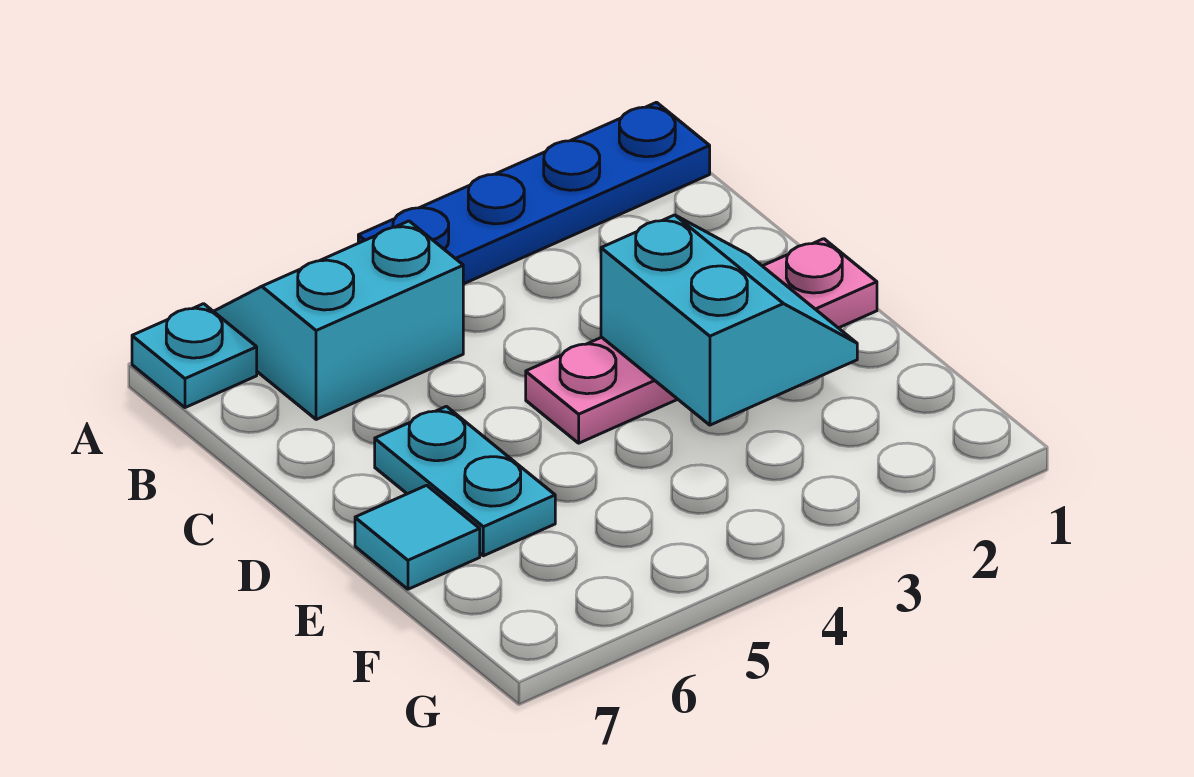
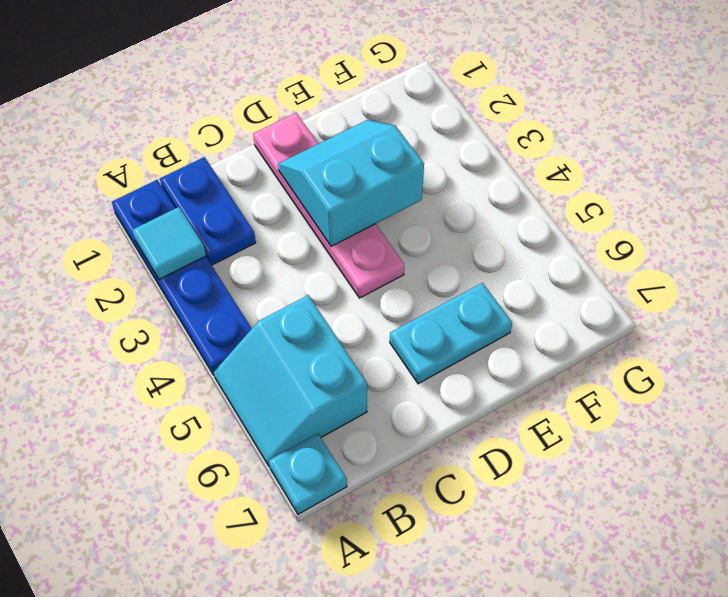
none -> blue plate B1:B2 level 1
cyan tile E7 level 1 -> cyan tile A2 level 2

